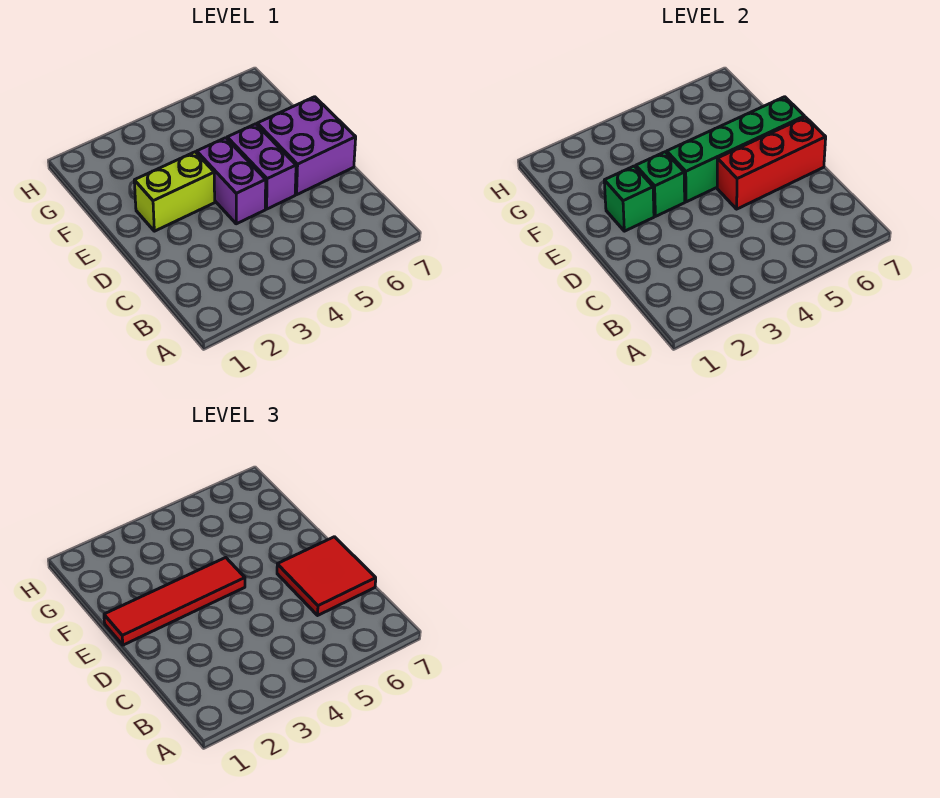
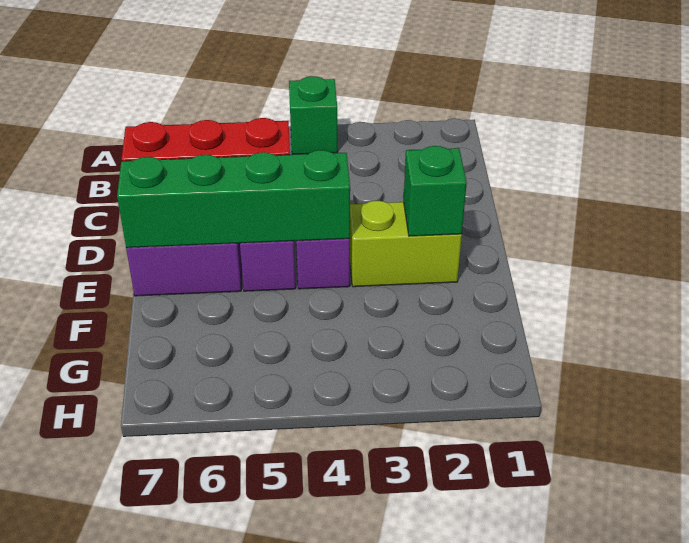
red tile C6:D7 level 3 -> none
red tile E1:E4 level 3 -> none
green brick E3 level 2 -> green brick A4 level 1

